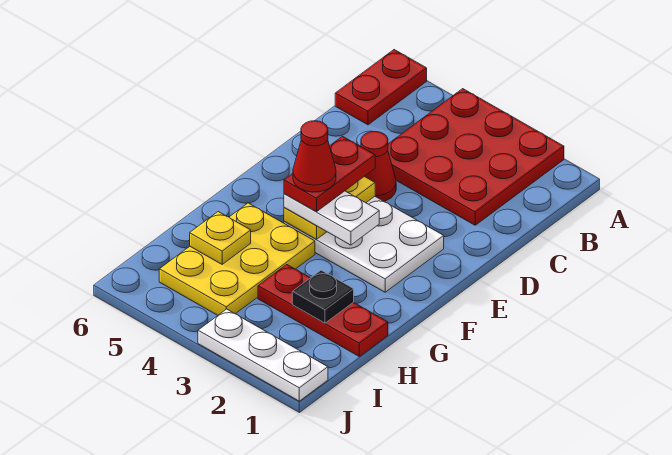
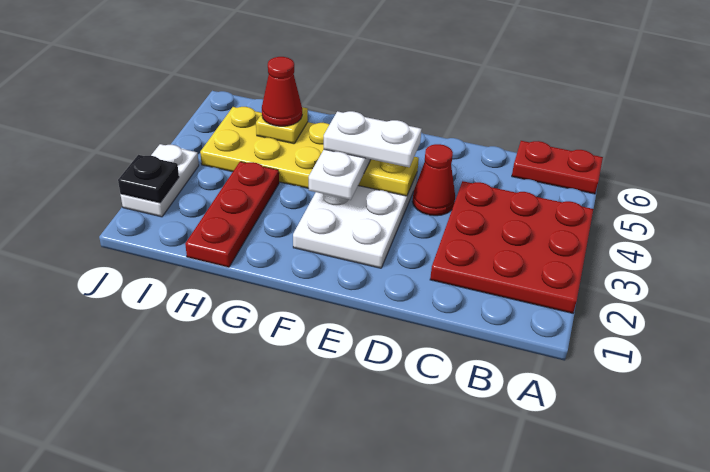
red plate E4:F4 level 4 -> white plate E4:F4 level 4
red cone F4 level 5 -> red cone H5 level 3
black plate H2 level 2 -> black plate J2 level 2
white plate J1:J3 level 1 -> white plate J2:J3 level 1

